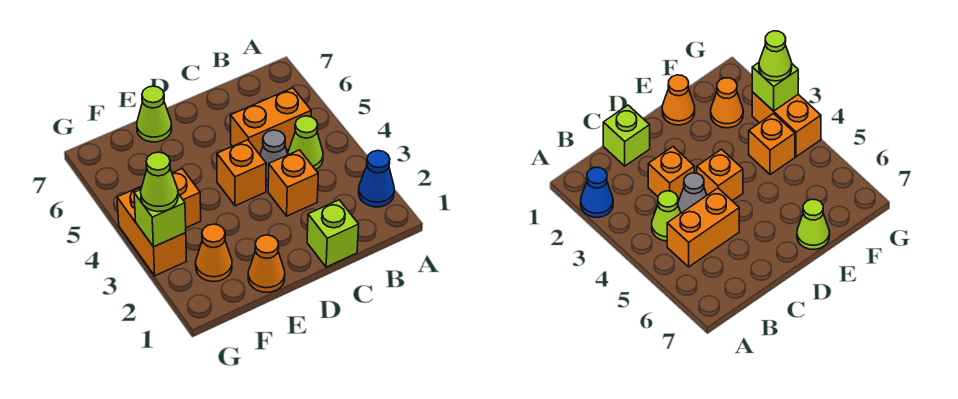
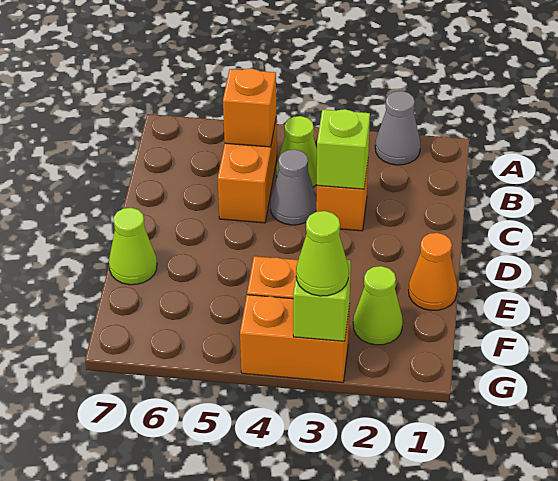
blue cone A2 level 1 -> grey cone A2 level 1
lime brick C1 level 1 -> lime brick C3 level 2
orange brick D4 level 1 -> orange brick B5 level 2
orange cone F2 level 1 -> lime cone F2 level 1

